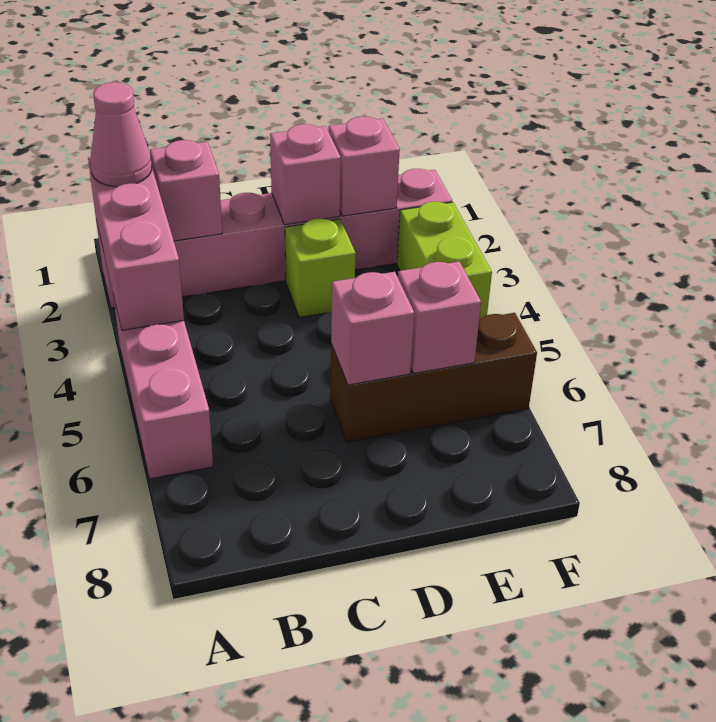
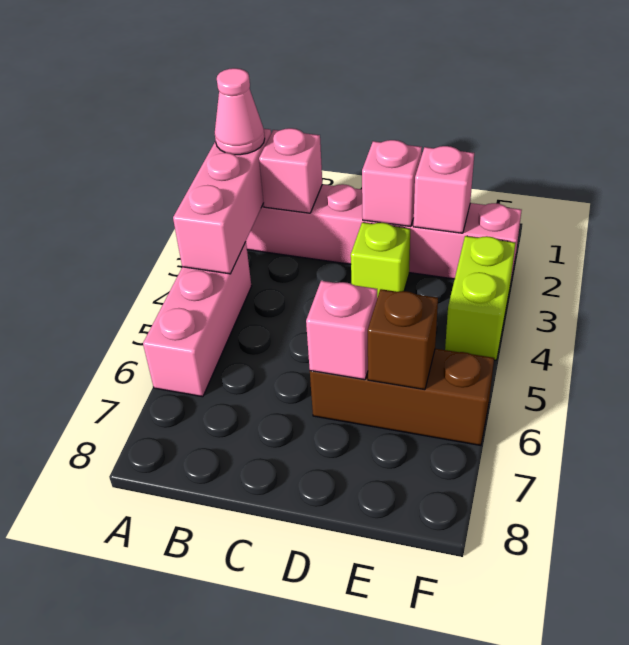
pink brick E6 level 2 -> brown brick E6 level 2

